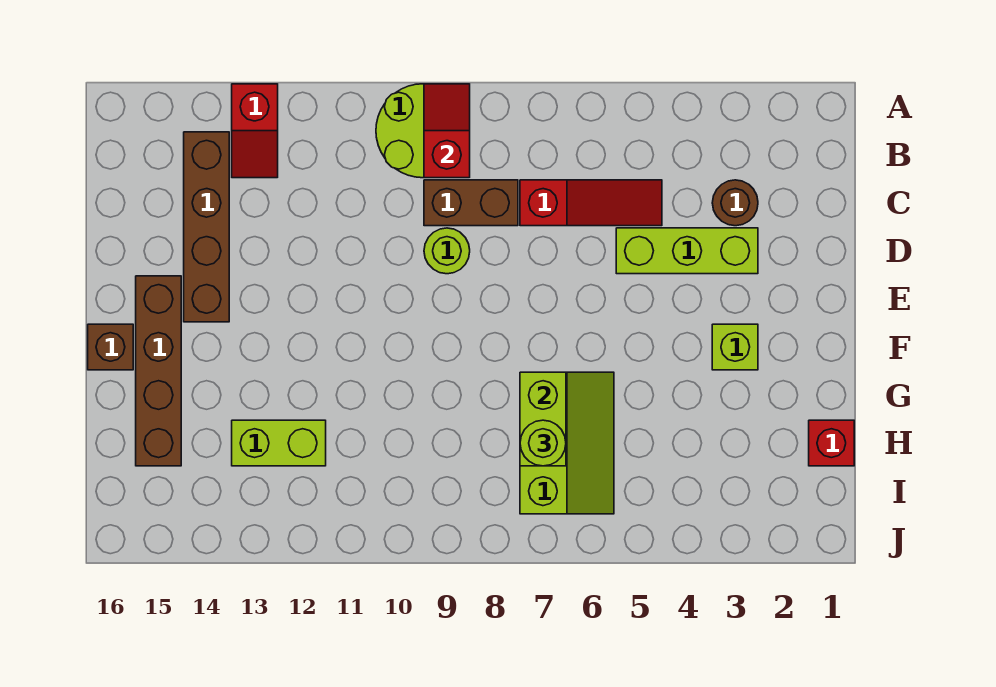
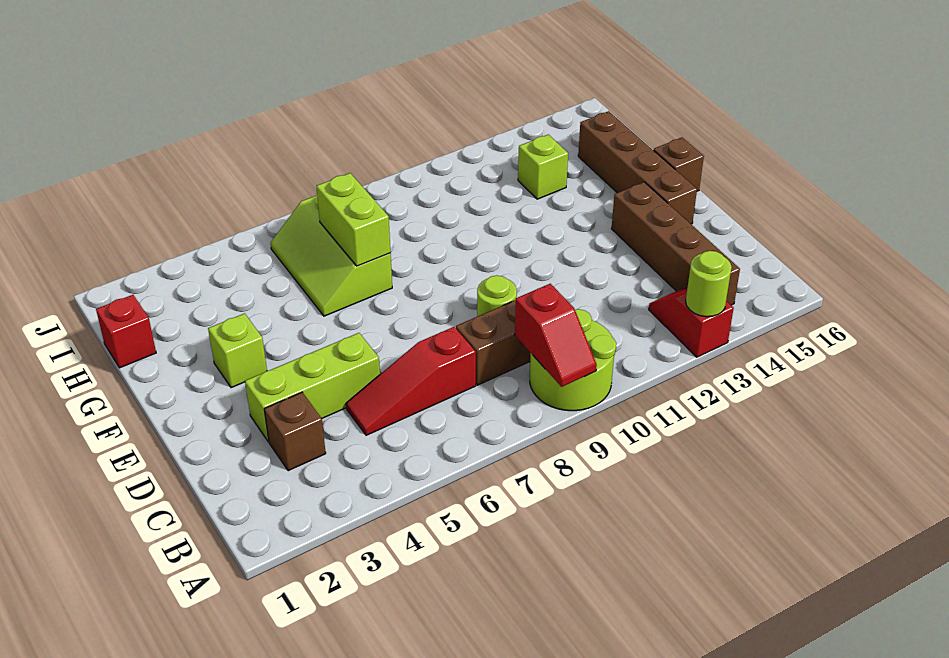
brown round brick C3 level 1 -> brown brick C3 level 1
lime round brick H7 level 3 -> lime round brick A13 level 2
lime brick H12:H13 level 1 -> lime brick H13 level 1

